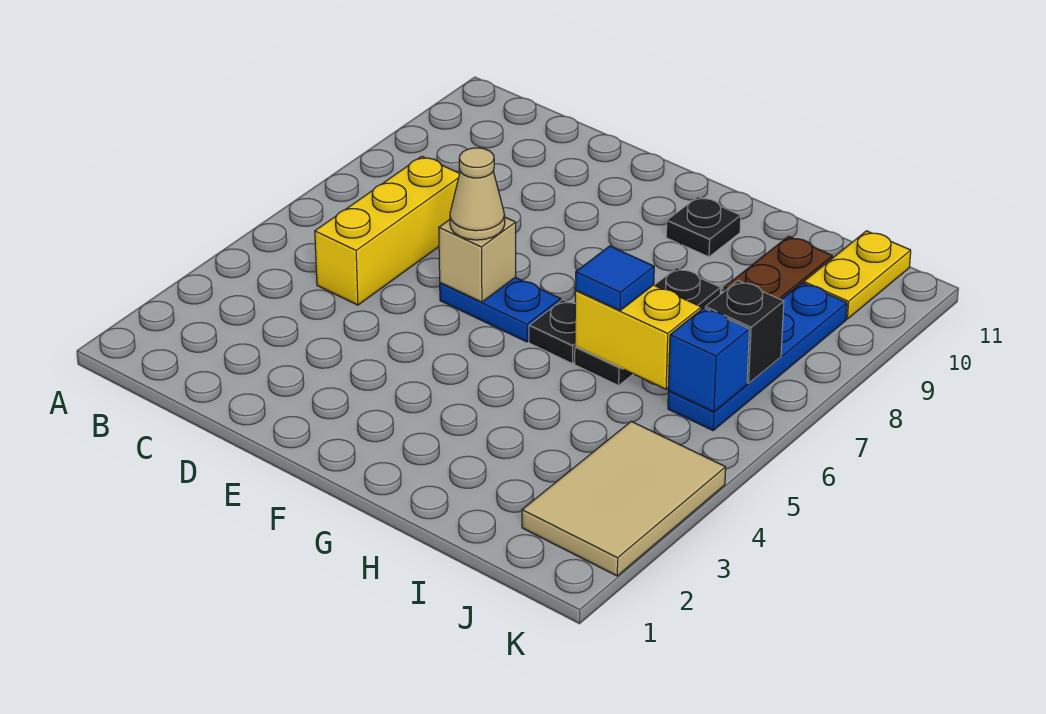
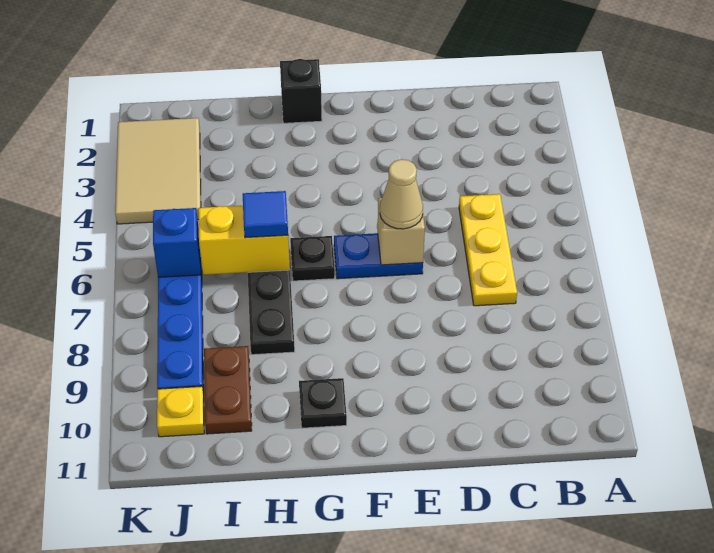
yellow brick C5:C7 level 1 -> yellow plate C5:C7 level 1
black brick J7 level 2 -> black brick G1 level 1
yellow plate J10:J11 level 1 -> yellow plate J10 level 1

